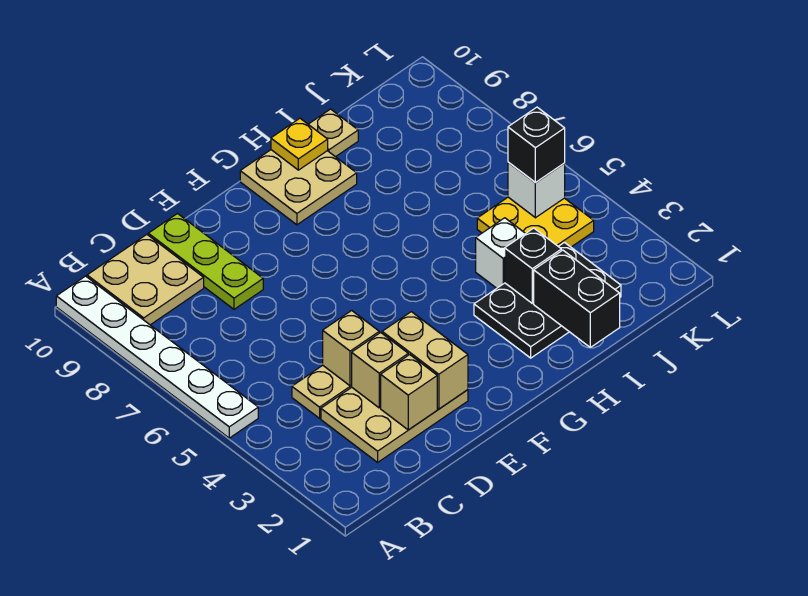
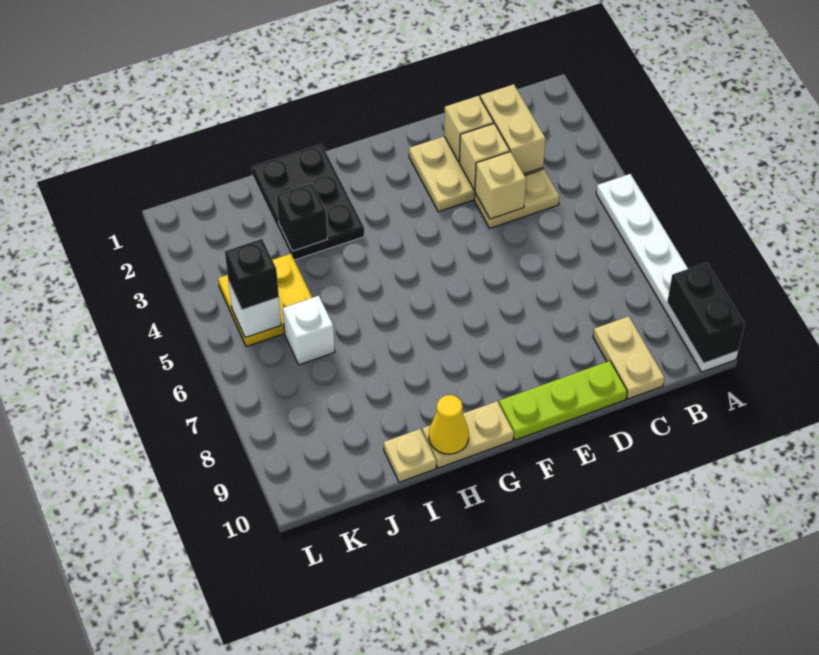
tan plate B9:C10 level 1 -> tan plate C9:C10 level 1
lime plate D8:D10 level 1 -> lime plate D10:F10 level 1
tan brick E2:E3 level 2 -> tan brick C2:C3 level 2
tan plate G9:H10 level 1 -> tan plate G10:H10 level 1
black plate H2:J3 level 1 -> black plate H1:I3 level 1
yellow plate H10 level 2 -> yellow cone H10 level 2
black brick I1:I2 level 2 -> black brick A9:A10 level 2
white brick I4 level 1 -> white brick J6 level 1

